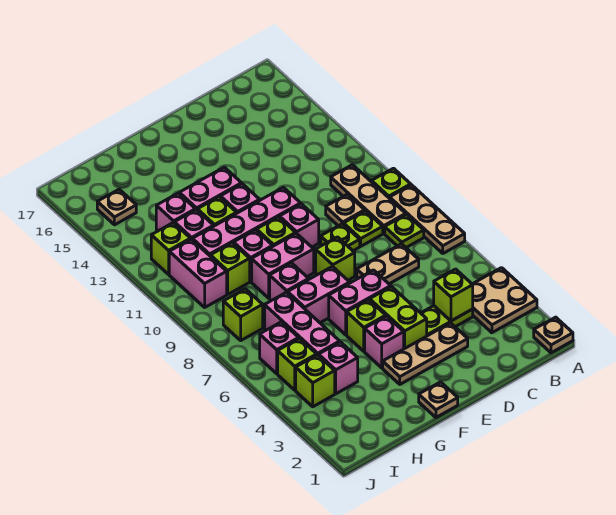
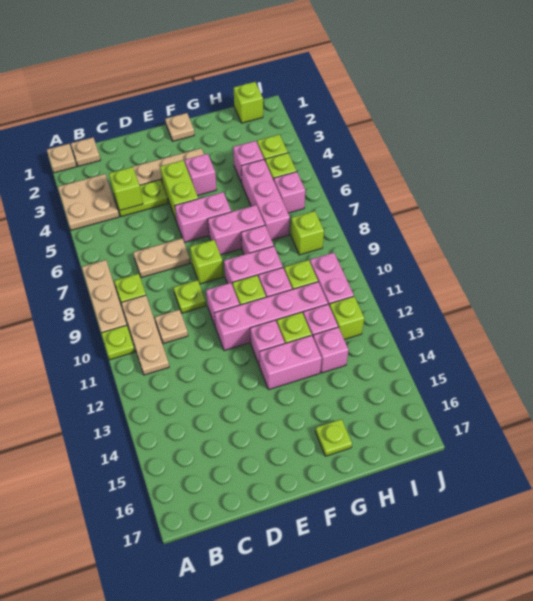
lime plate C9 level 1 -> lime plate G16 level 1
lime brick F5 level 1 -> lime brick I1 level 1
tan plate I15 level 1 -> tan plate B1 level 1

